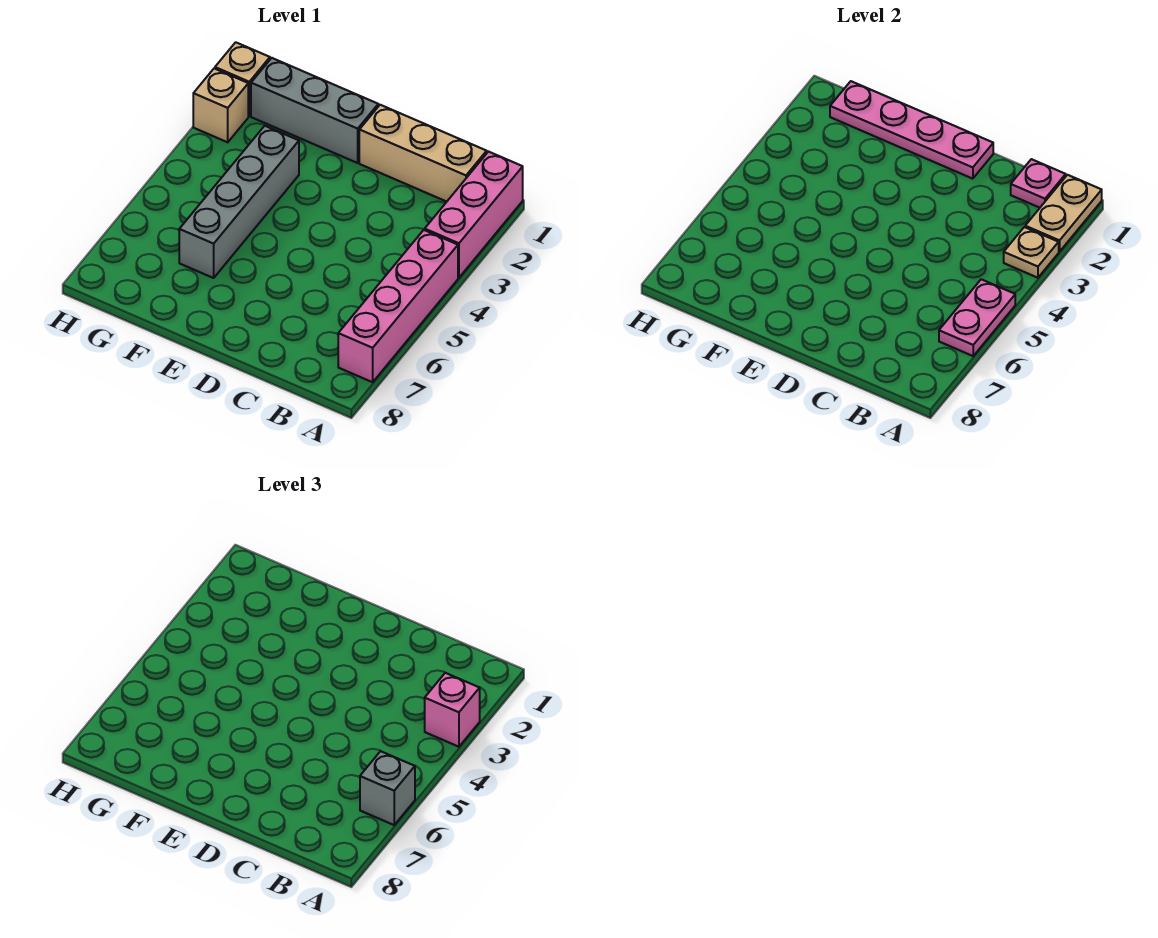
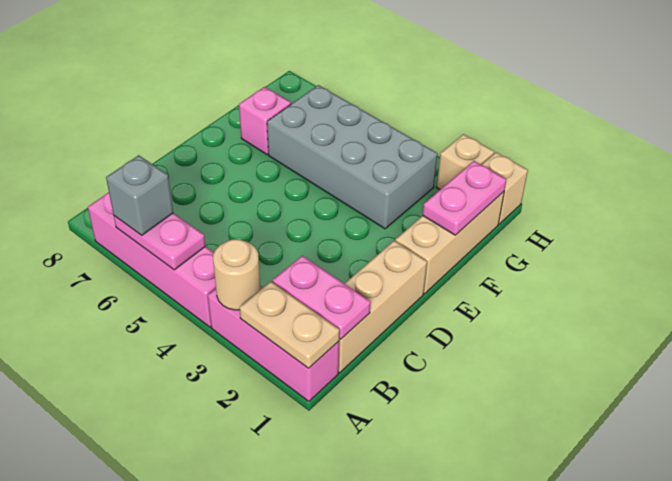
tan plate A3 level 2 -> tan round brick A3 level 2
pink brick A3 level 3 -> pink brick F7 level 1
pink plate B1 level 2 -> pink plate B1:B2 level 2
pink plate D1:G1 level 2 -> pink plate F1:G1 level 2
grey brick E1:G1 level 1 -> tan brick E1:G1 level 1
grey brick F3:F6 level 1 -> grey brick F3:G6 level 1

